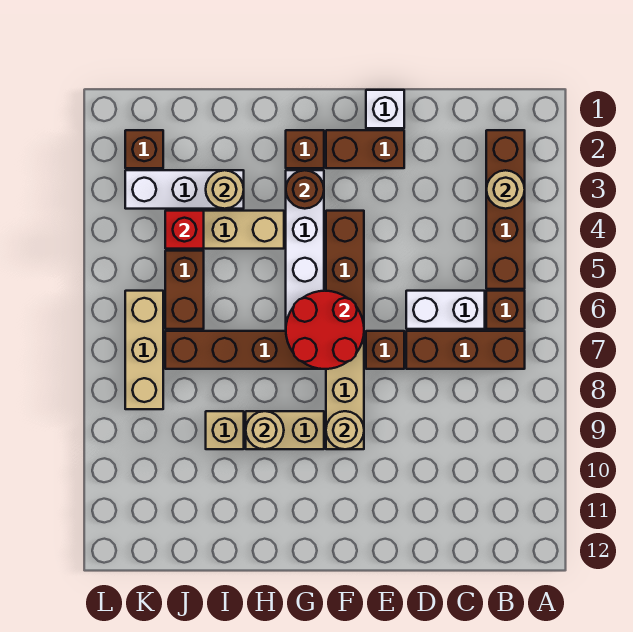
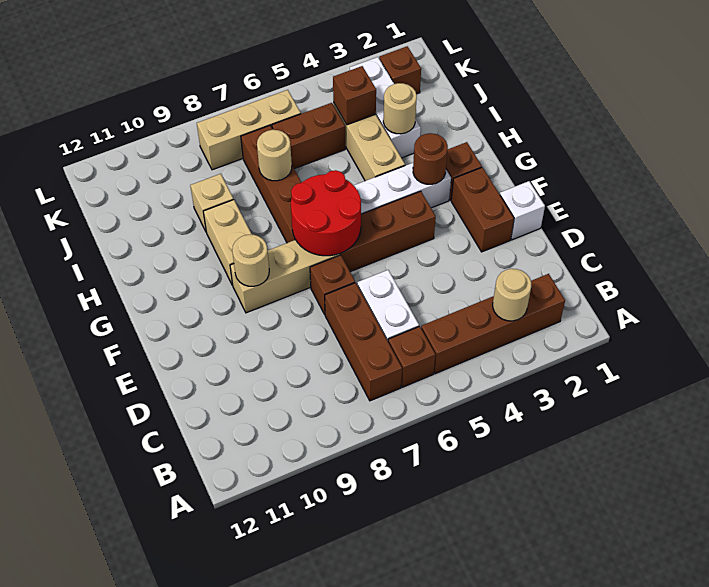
tan round brick H9 level 2 -> tan round brick I7 level 2
red brick J4 level 2 -> brown brick J4 level 2

